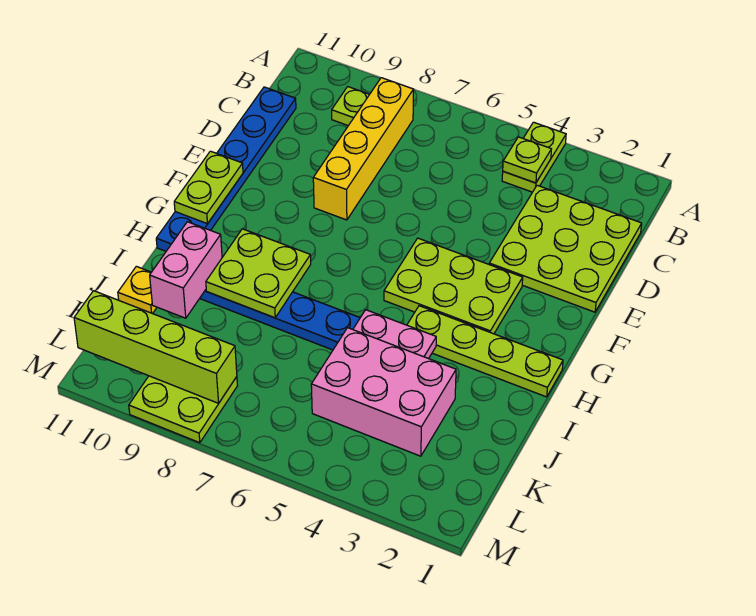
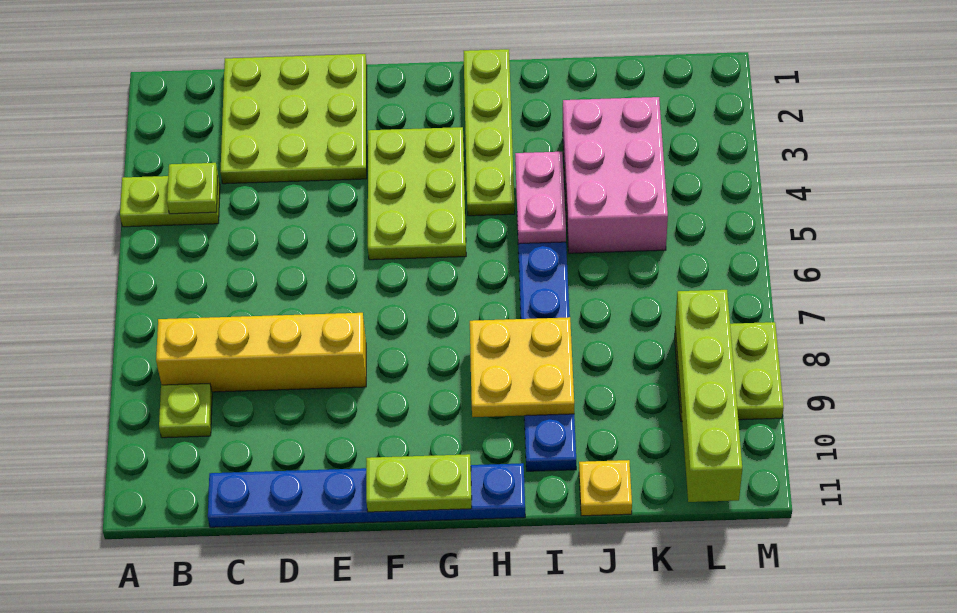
lime plate H8:I9 level 2 -> yellow plate H8:I9 level 2
pink brick I10:J10 level 2 -> none

